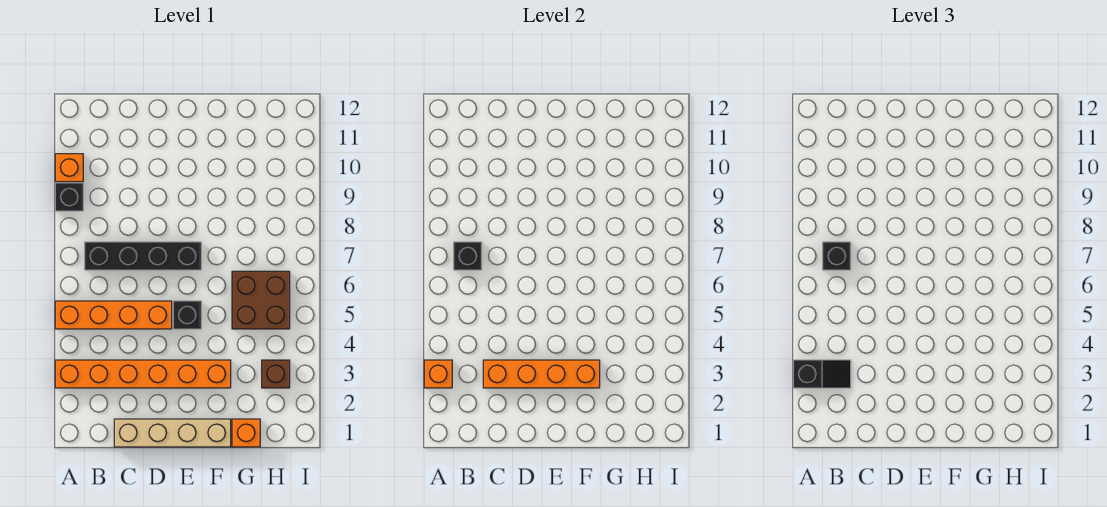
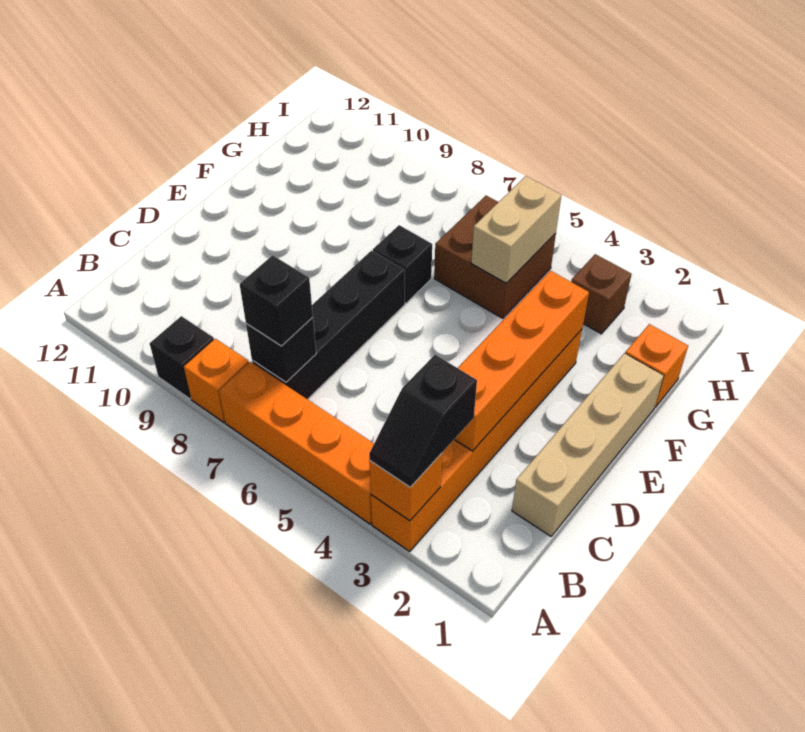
black slope A3:B3 level 3 top A -> black slope A3:B3 level 3 top B
orange brick A5:D5 level 1 -> orange brick A4:A7 level 1
orange brick A10 level 1 -> orange brick A8 level 1
black brick E5 level 1 -> black brick F7 level 1
none -> tan brick G5:H5 level 2

